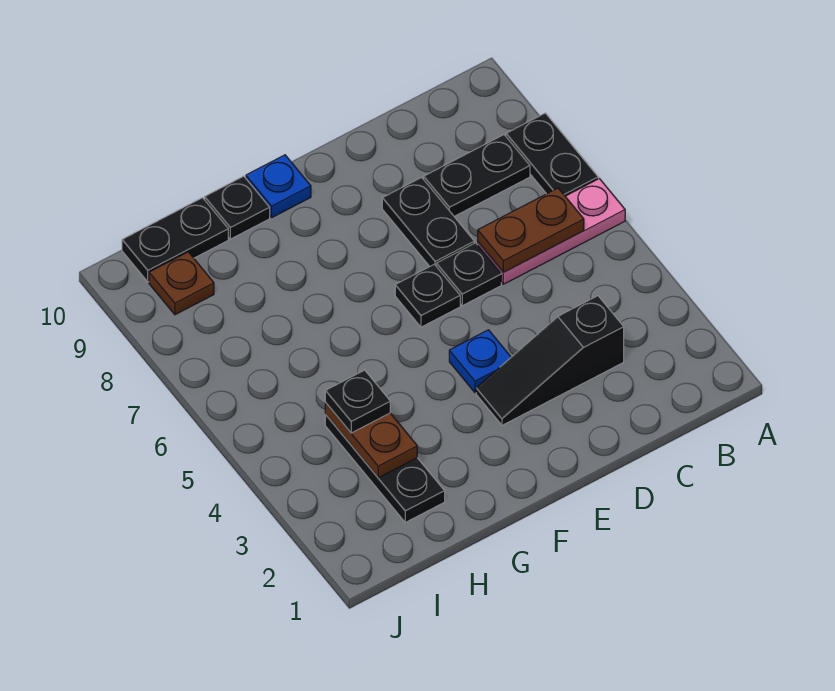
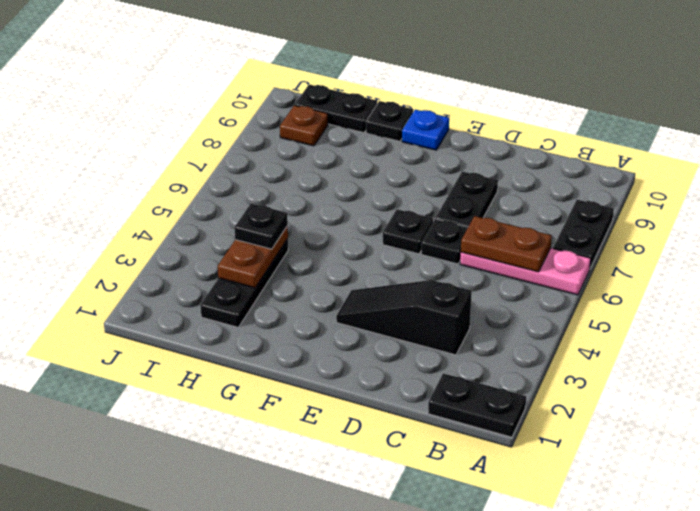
black plate B8:C8 level 1 -> black plate A1:B1 level 1
blue plate E4 level 1 -> none

